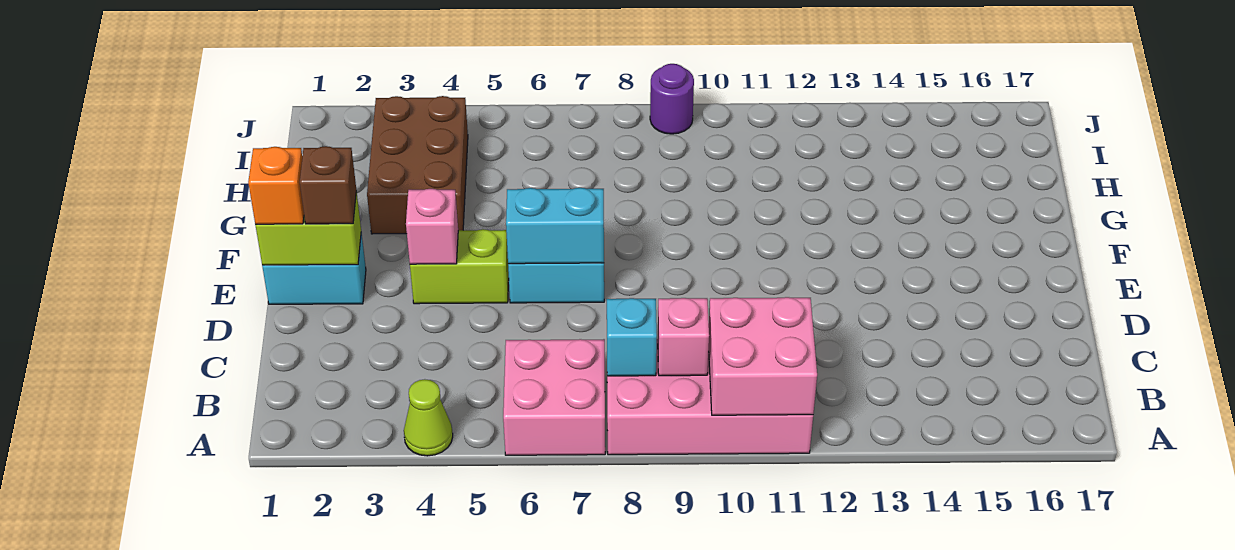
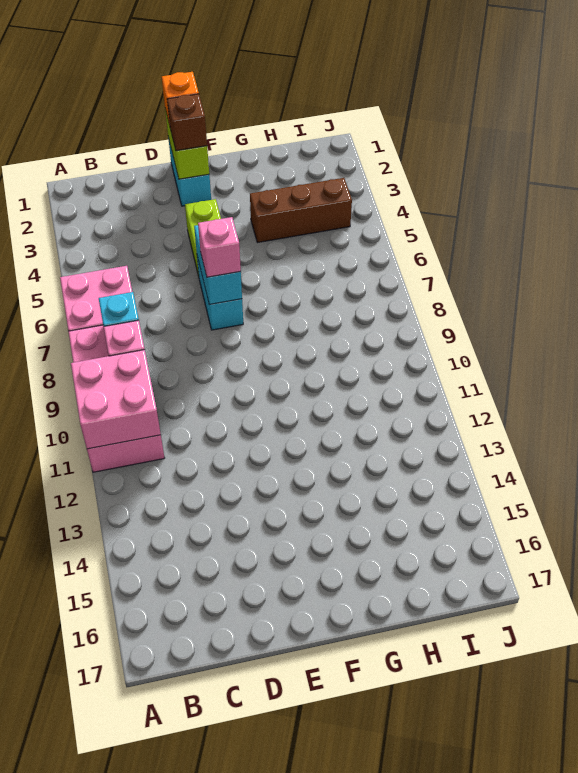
lime cone A4 level 1 -> none
pink brick E4 level 2 -> pink brick E7 level 3
brown brick G3:I4 level 1 -> brown brick G4:I4 level 1
purple round brick J9 level 1 -> none

